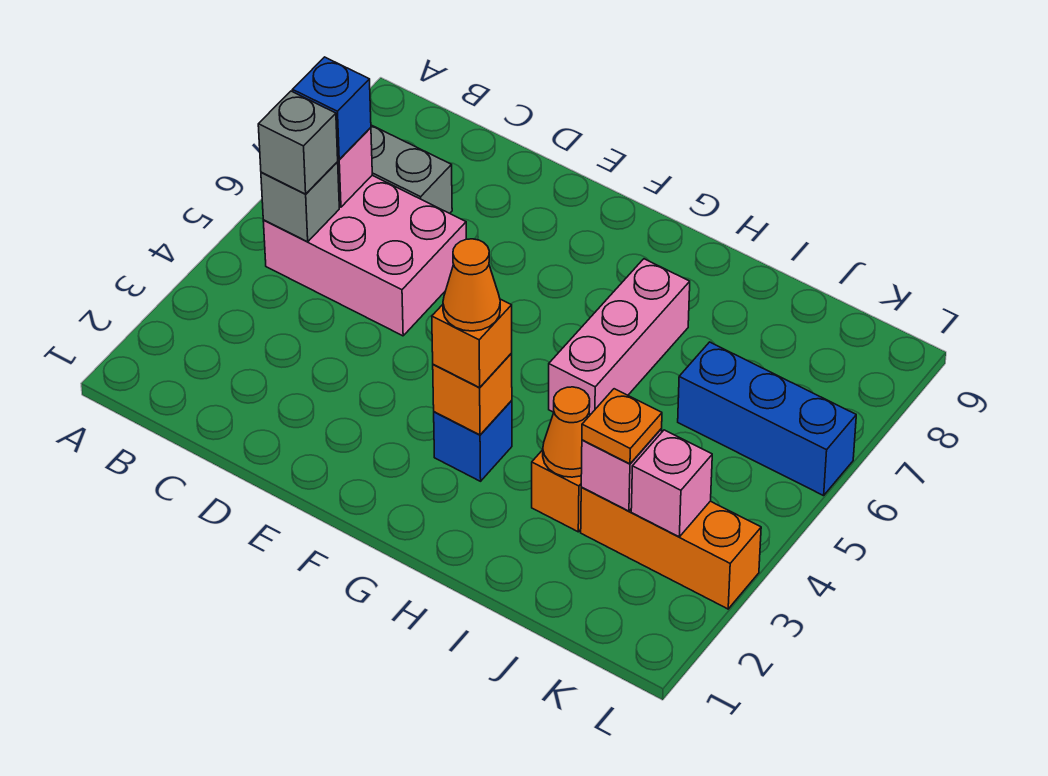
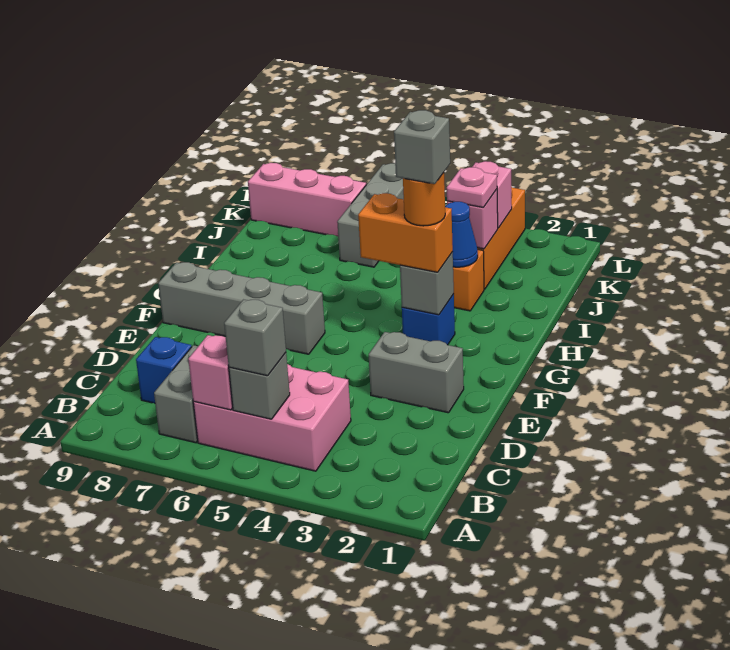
pink brick B5:D6 level 1 -> pink brick B4:C6 level 1
blue brick B6 level 3 -> blue brick C8 level 1
none -> grey brick E2:E3 level 1
none -> grey brick F6:F9 level 1
orange brick G3 level 2 -> grey brick G3 level 2
orange brick G3 level 3 -> orange brick G3:G4 level 3
orange cone G3 level 4 -> orange round brick G3 level 4
none -> grey brick G3 level 5
pink brick H5:H7 level 1 -> pink brick K7:K9 level 1
orange cone I3 level 2 -> blue cone I3 level 2
orange plate J3 level 3 -> pink plate J3 level 3
blue brick J6:L6 level 1 -> grey brick J6:L6 level 1

